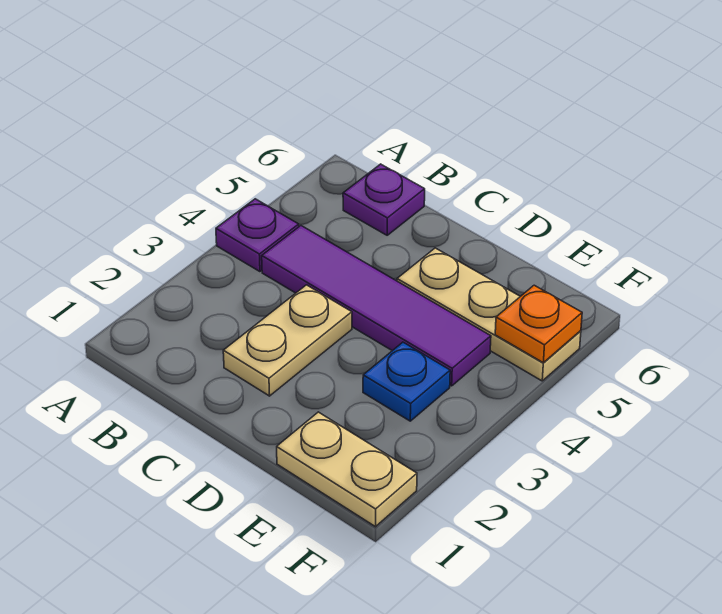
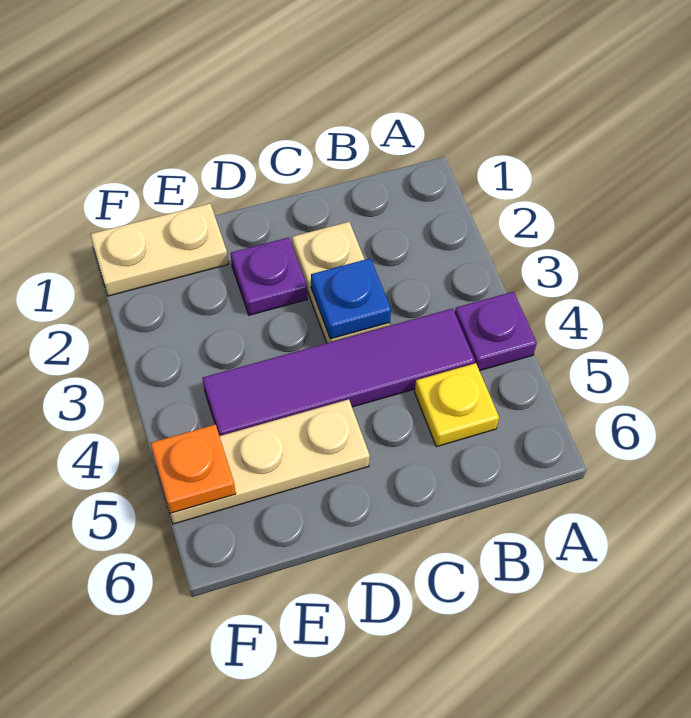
none -> yellow plate B5 level 1
purple plate B6 level 1 -> purple plate D2 level 1
blue plate E3 level 1 -> blue plate C3 level 2

